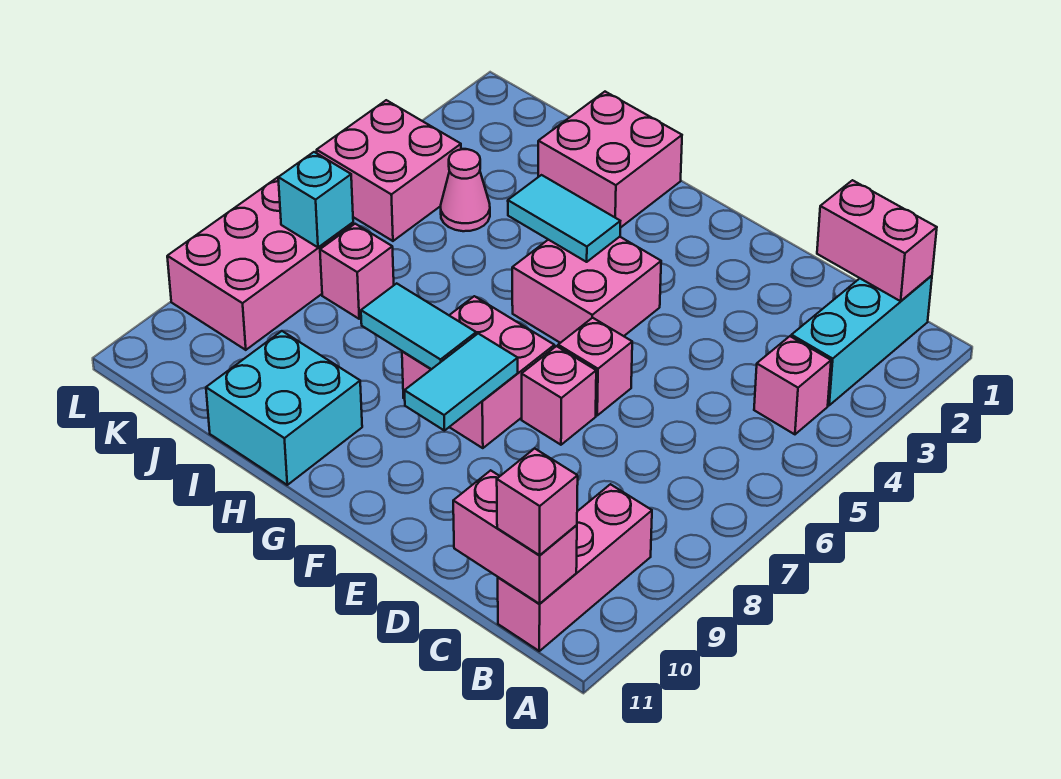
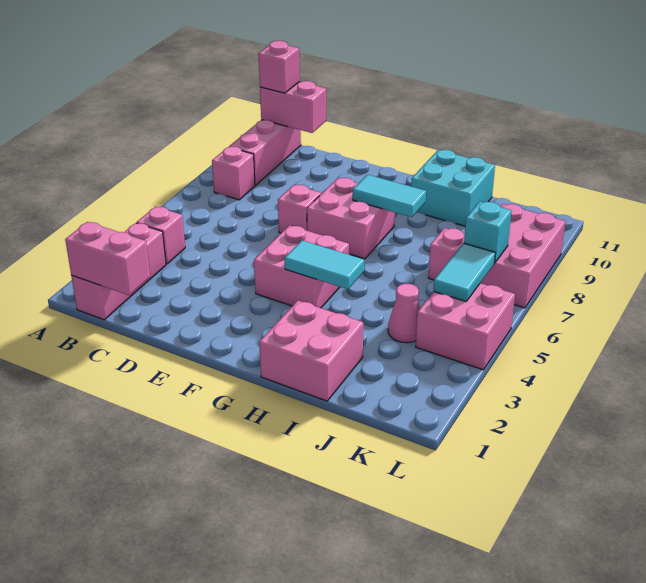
cyan brick B1:B3 level 1 -> pink brick B1:B3 level 1
pink brick E6 level 1 -> pink brick B8 level 1
cyan tile F8:F9 level 2 -> cyan tile K5:K6 level 2

